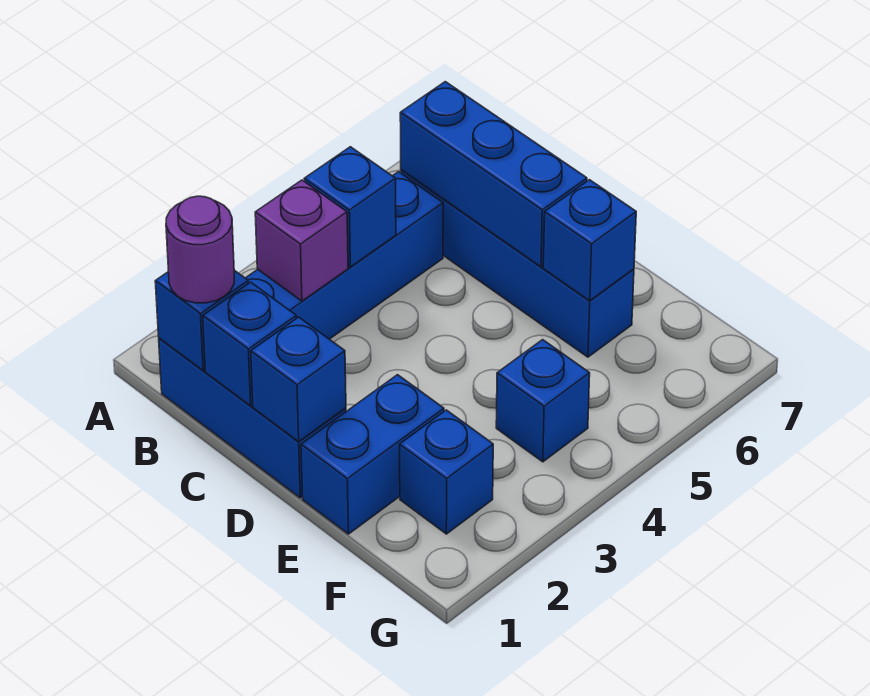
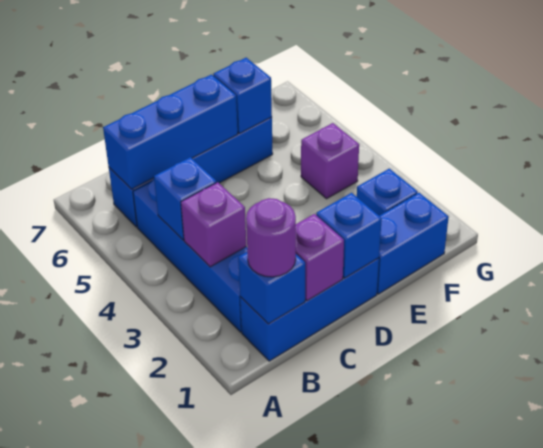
blue brick C1 level 2 -> purple brick C1 level 2
blue brick E1:E2 level 1 -> blue brick E1:F1 level 1
blue brick F4 level 1 -> purple brick F4 level 1

